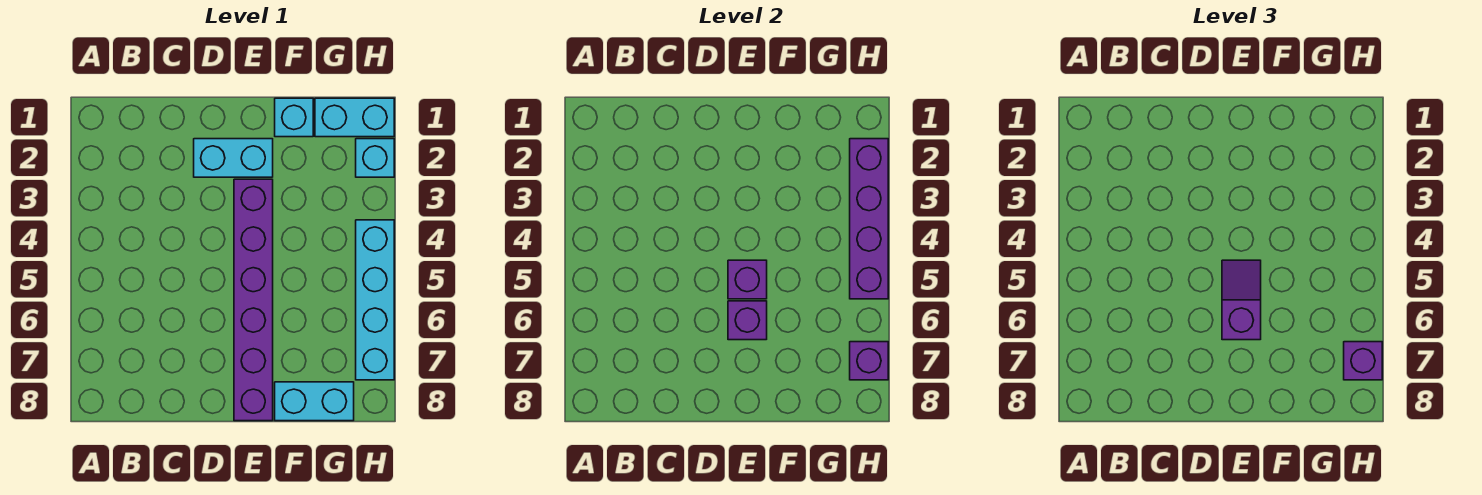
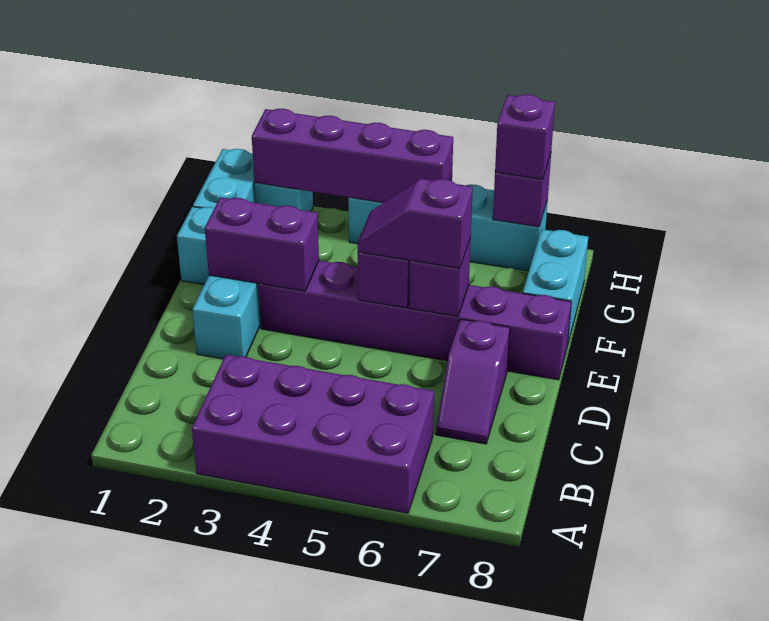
none -> purple brick A3:B6 level 1
none -> purple slope C7:D7 level 1 top D
none -> purple brick E2:E3 level 2

